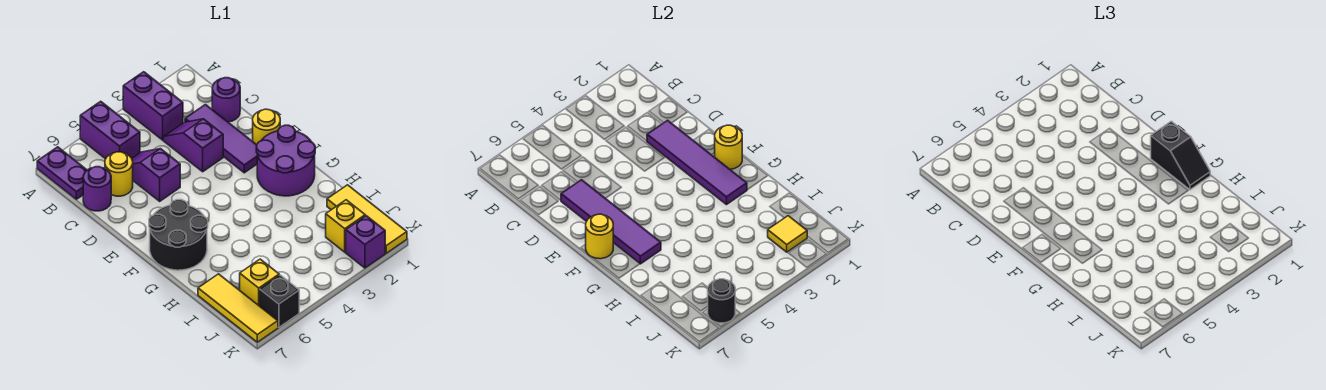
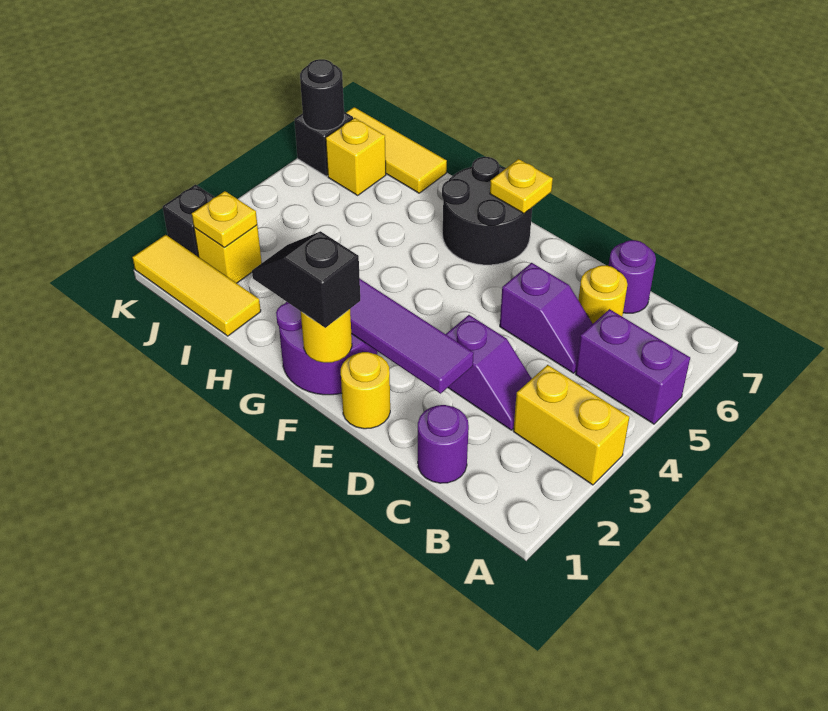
purple brick A3:B3 level 1 -> yellow brick A3:B3 level 1
purple plate A7:B7 level 1 -> none
purple tile C2:E2 level 1 -> none
purple tile D6:G6 level 2 -> none
yellow round brick F7 level 2 -> yellow plate F7 level 2
yellow tile J2 level 2 -> yellow plate J2 level 2
purple brick K2 level 1 -> black brick K2 level 1

